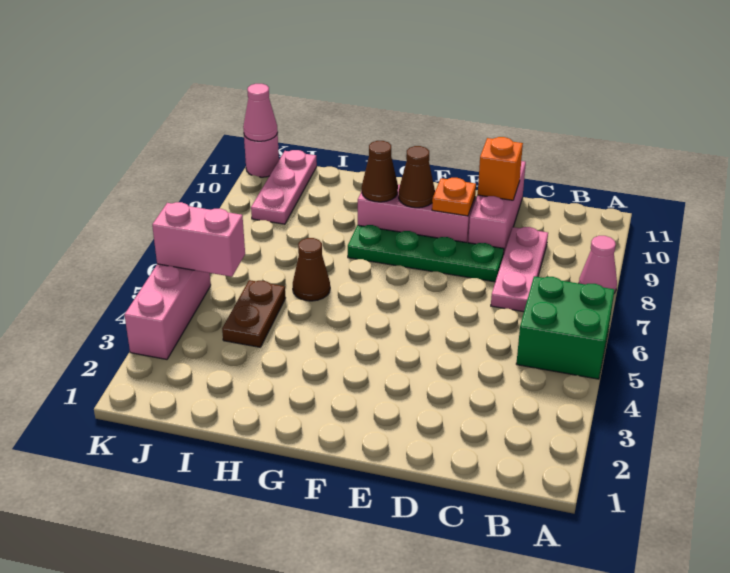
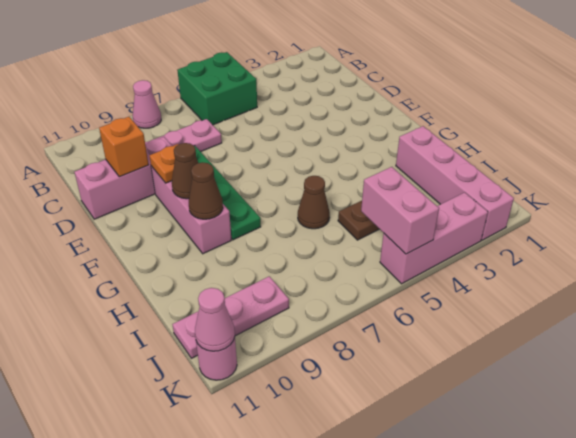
none -> pink brick H2:K2 level 1

